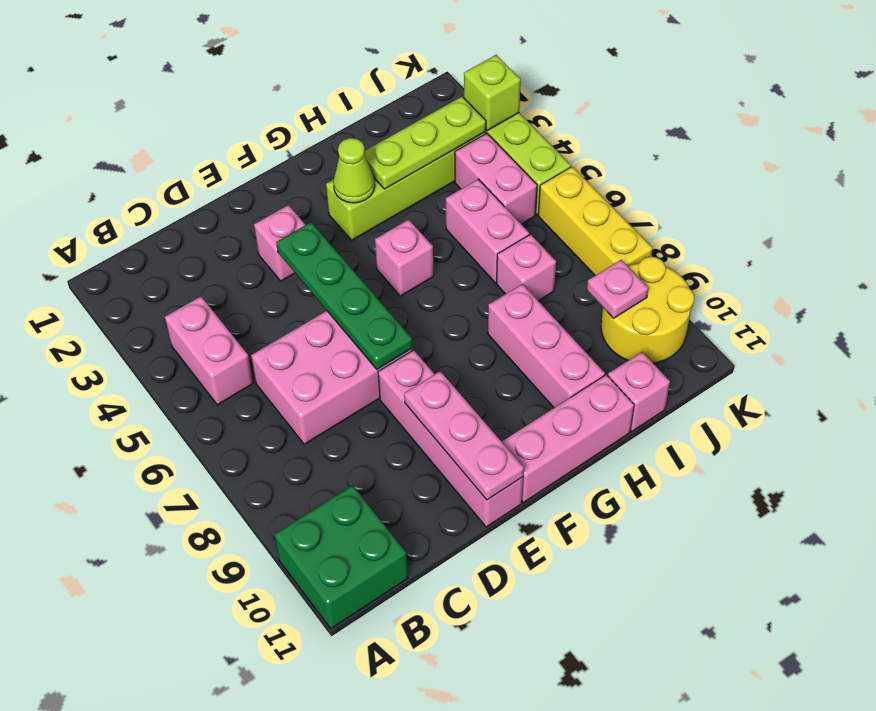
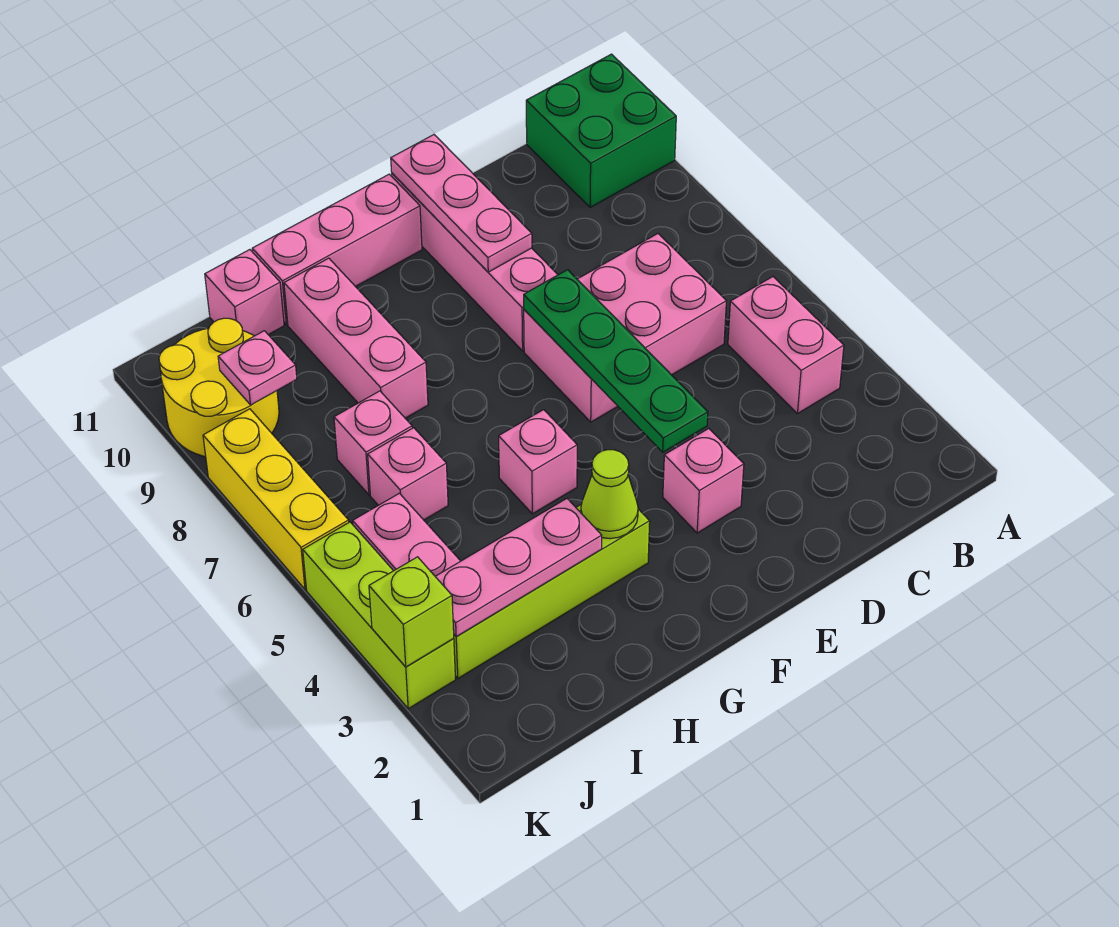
lime plate H3:J3 level 2 -> pink plate H3:J3 level 2
pink brick I5:I6 level 1 -> pink brick I6 level 1

